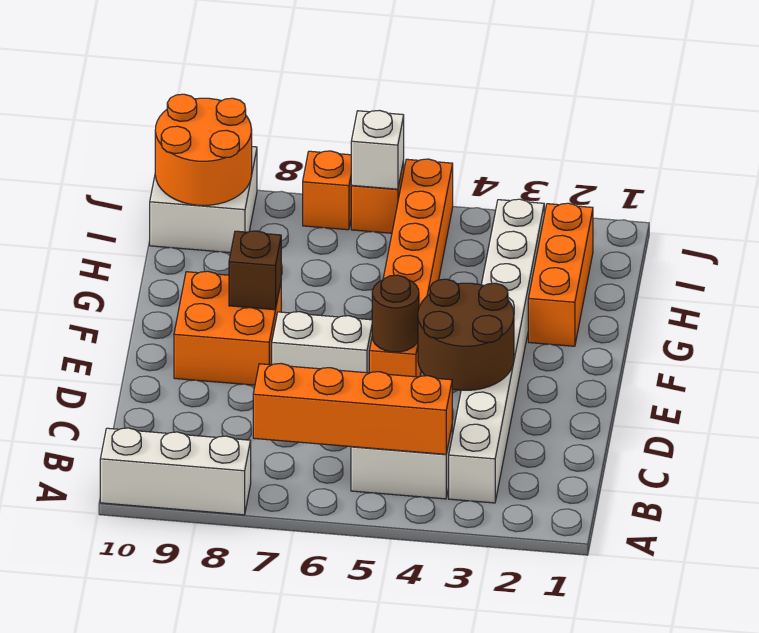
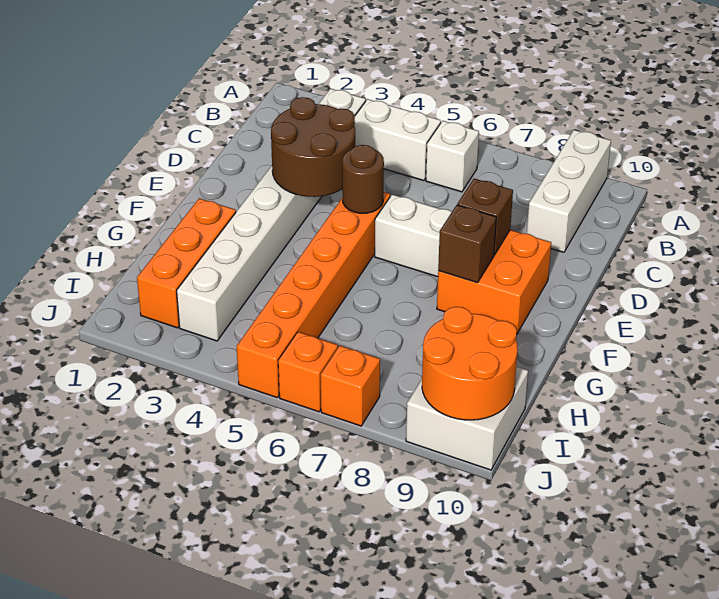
white brick A8:A10 level 1 -> white brick A9:C9 level 1
orange brick B4:B7 level 2 -> none
none -> brown brick E8 level 2
white brick J6 level 2 -> white brick B6 level 1

